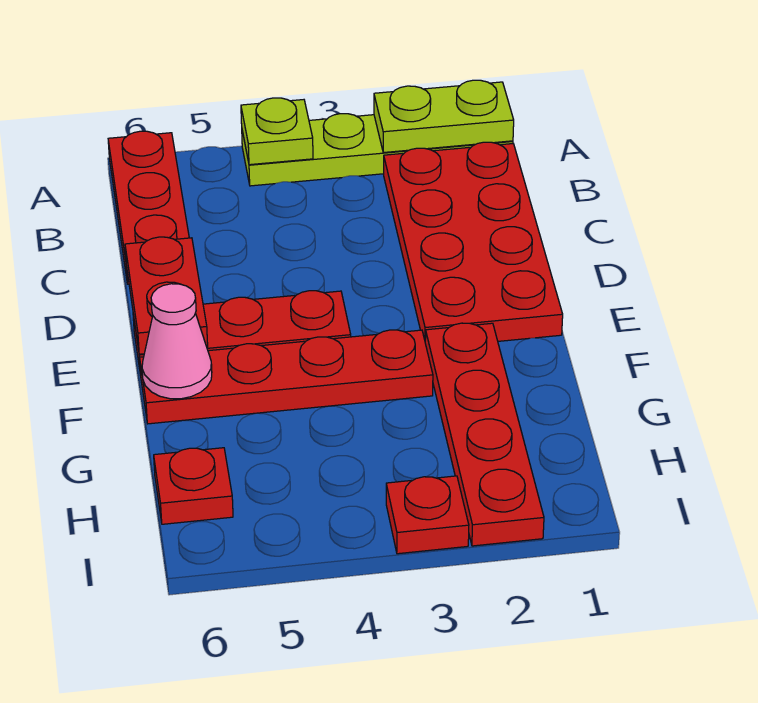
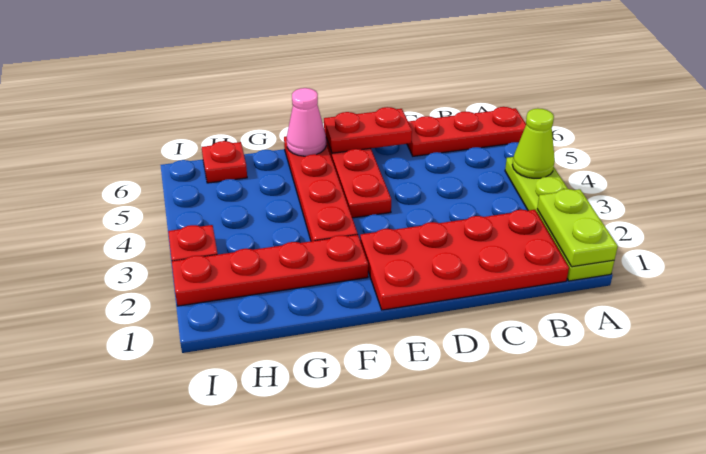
lime plate A4 level 2 -> lime cone A4 level 2

